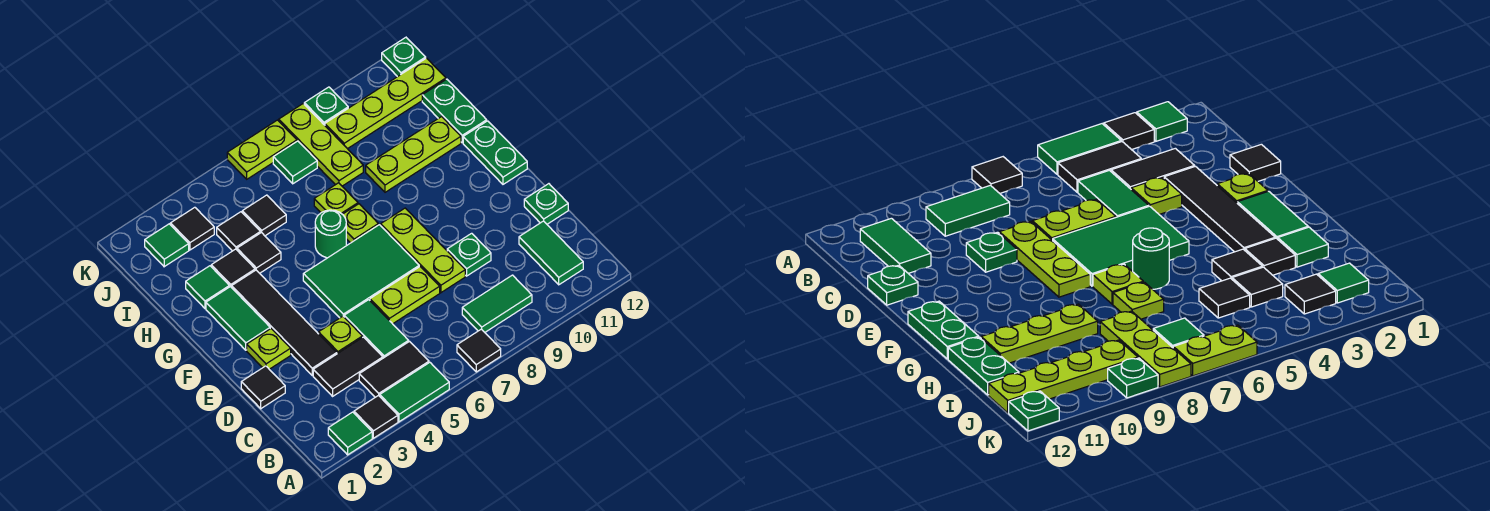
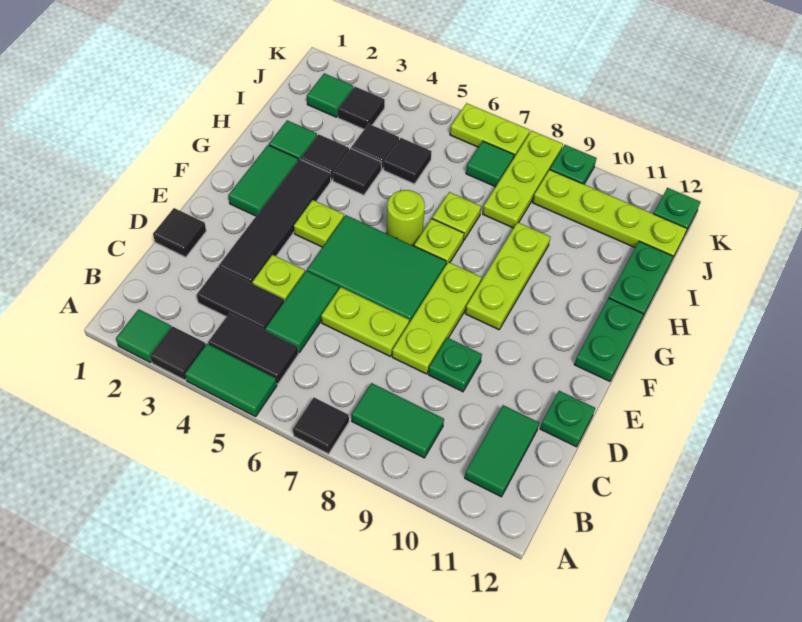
lime plate E2 level 1 -> lime plate F4 level 1
green round brick G6 level 1 -> lime round brick G6 level 1
lime plate H9:H11 level 1 -> lime plate F9:H9 level 1

